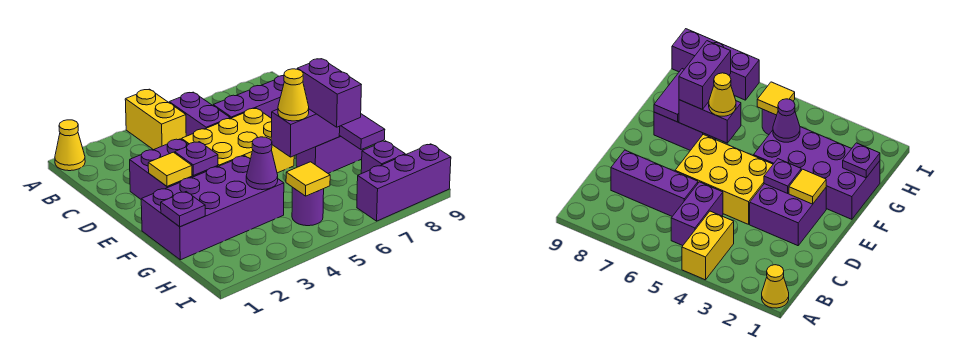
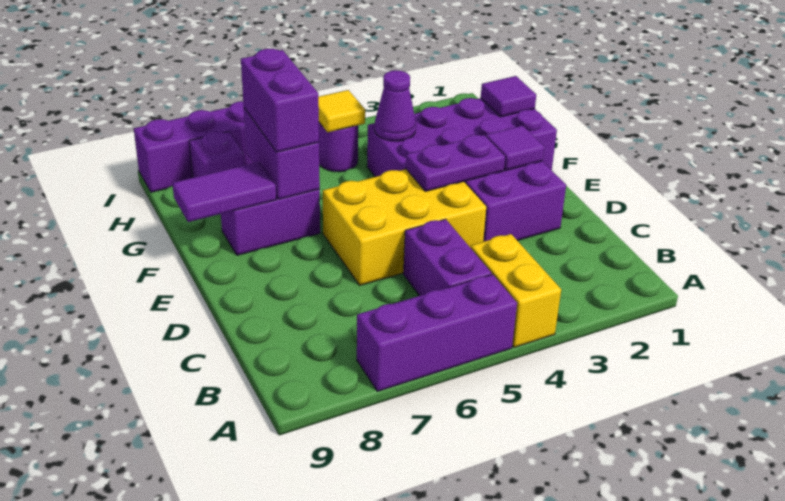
yellow cone A1 level 1 -> none
purple brick C6:C8 level 1 -> purple brick A5:A7 level 1
yellow tile E2 level 2 -> purple tile E2 level 2
purple plate E3 level 2 -> purple plate E3:E4 level 2
purple brick F6:F7 level 2 -> purple brick F7:G7 level 2
yellow cone F6 level 3 -> none
purple tile F8:G8 level 2 -> purple tile F8:F9 level 2
purple plate G1 level 2 -> purple tile G1 level 2

